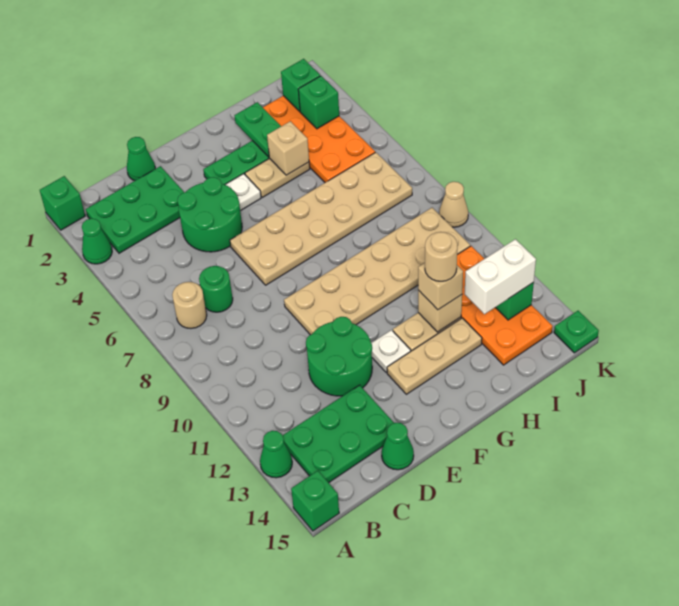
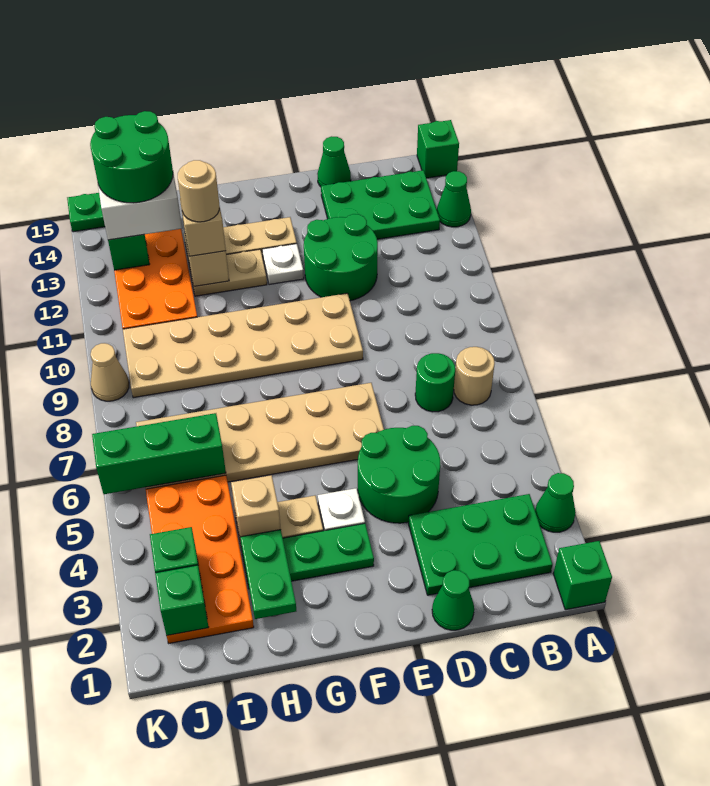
none -> green brick I6:K6 level 2
none -> green round brick I13:J14 level 4

